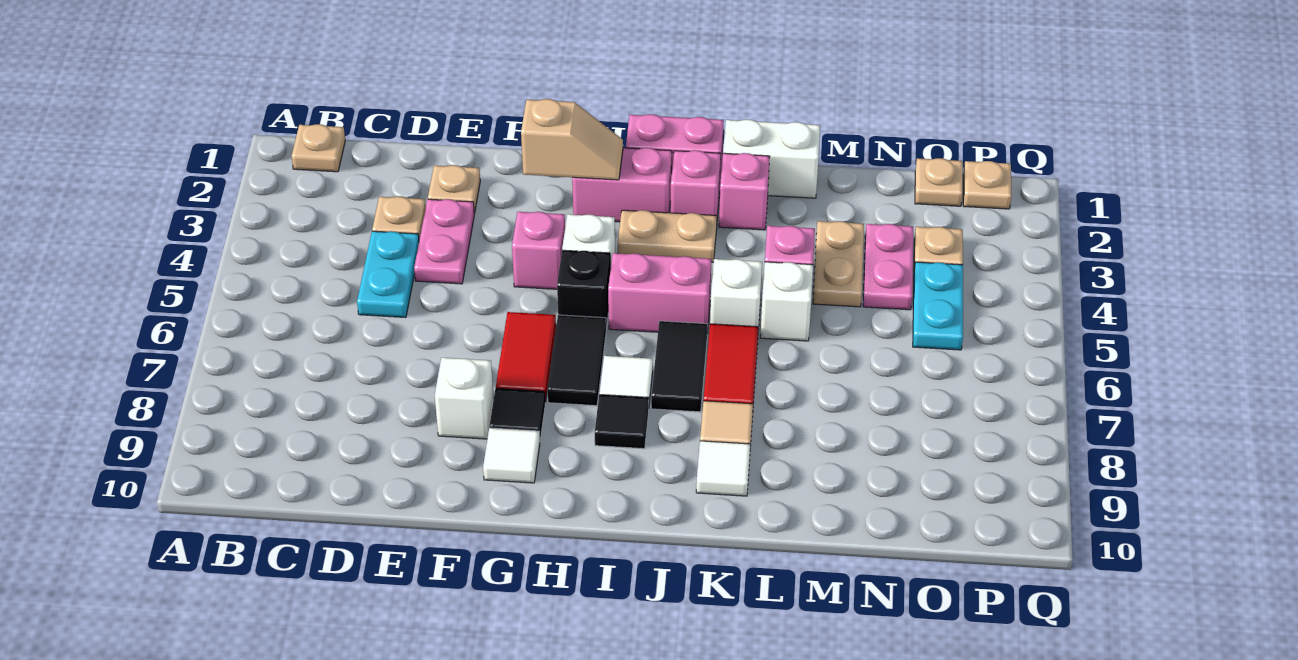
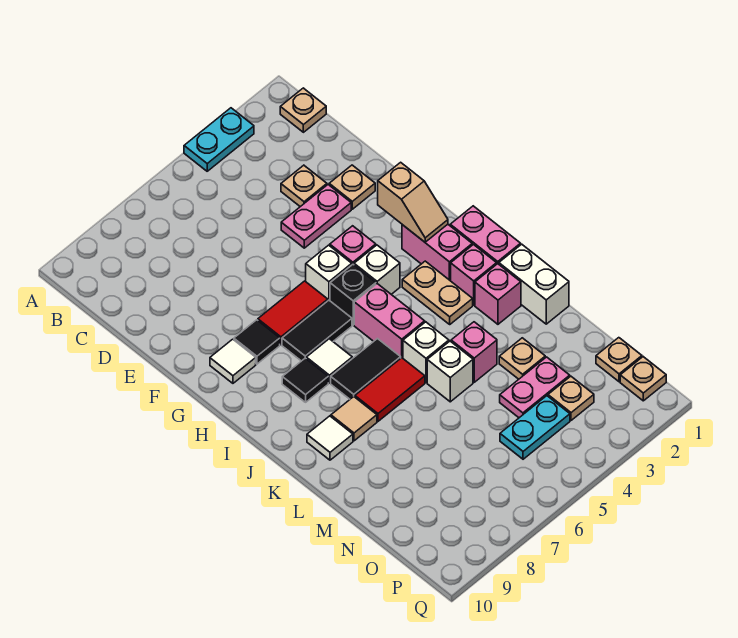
cyan plate D4:D5 level 1 -> cyan plate A3:A4 level 1
white brick F8 level 1 -> white brick G5 level 1
tan plate M3:M4 level 1 -> tan plate M3 level 1

